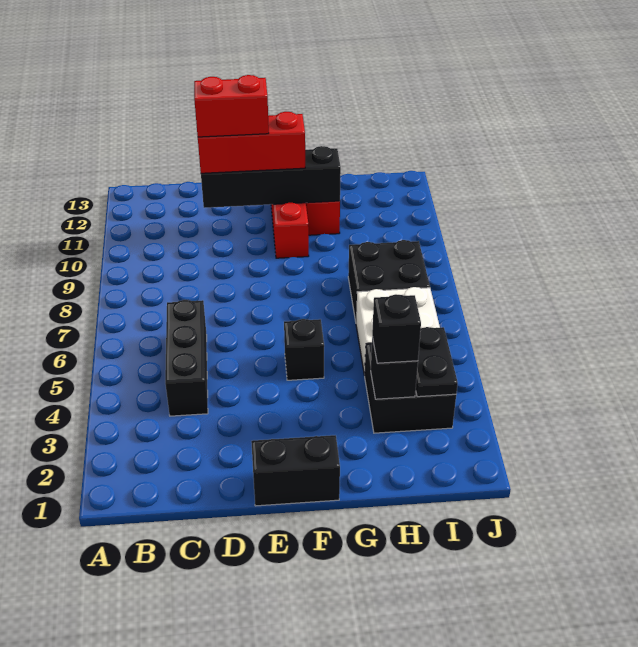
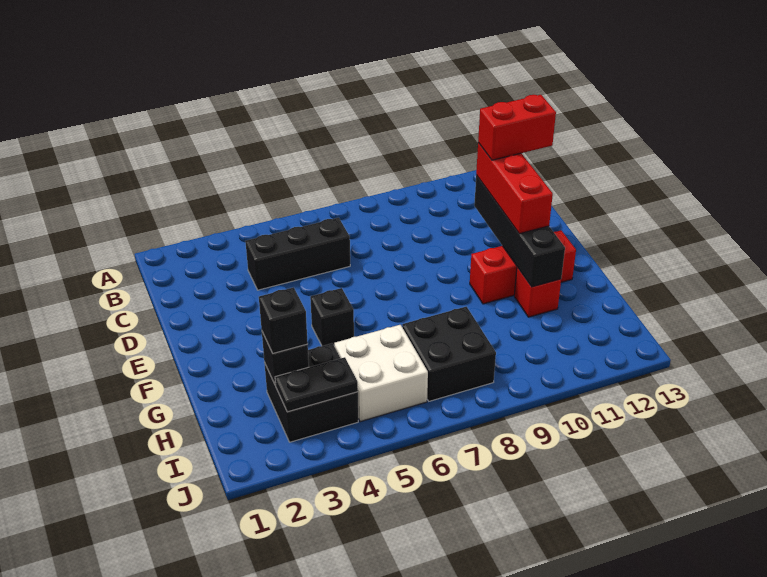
red brick D11:E11 level 4 -> red brick D11:D12 level 4
black brick E1:F1 level 1 -> none

